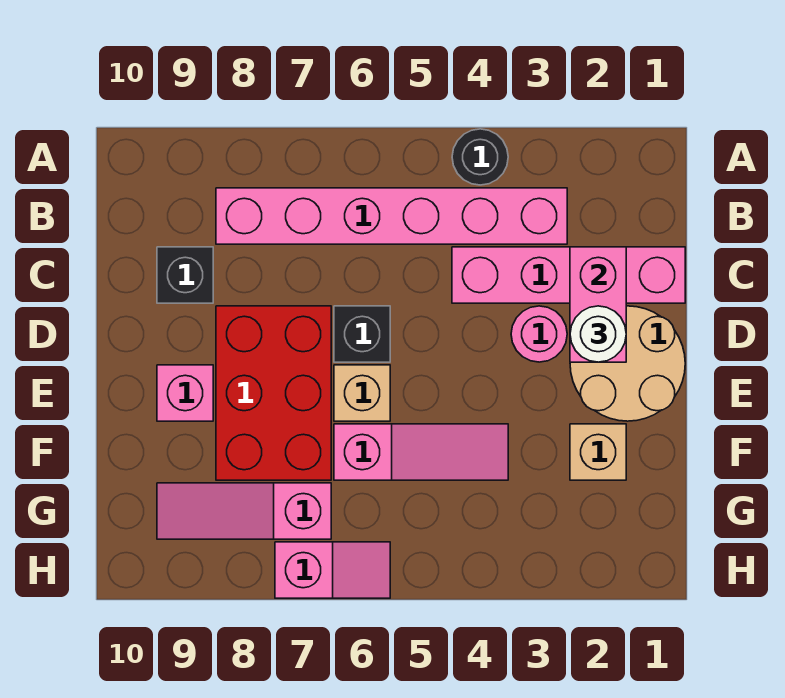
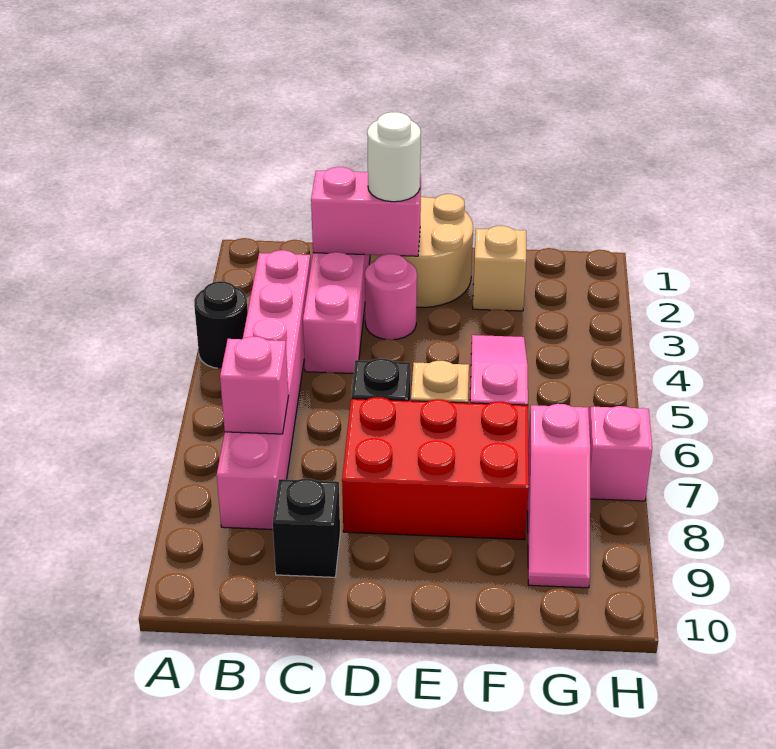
pink brick E9 level 1 -> pink brick B7 level 2

